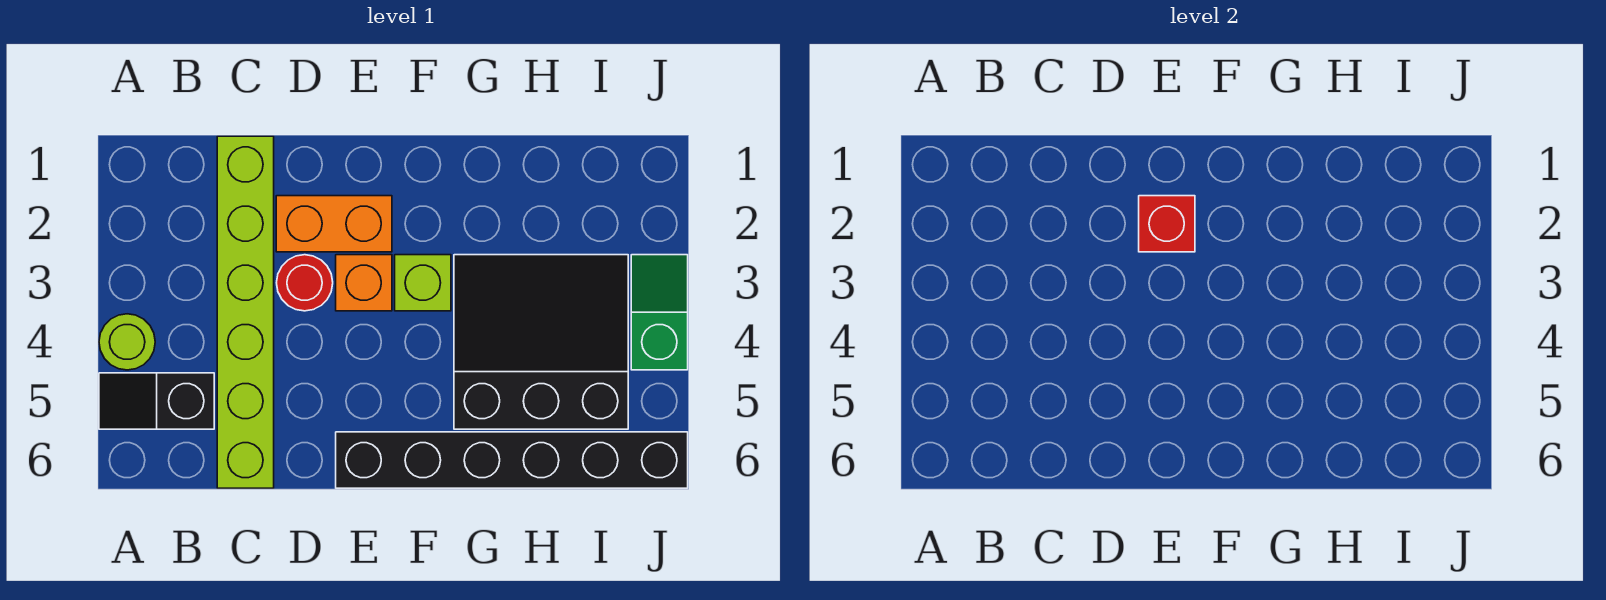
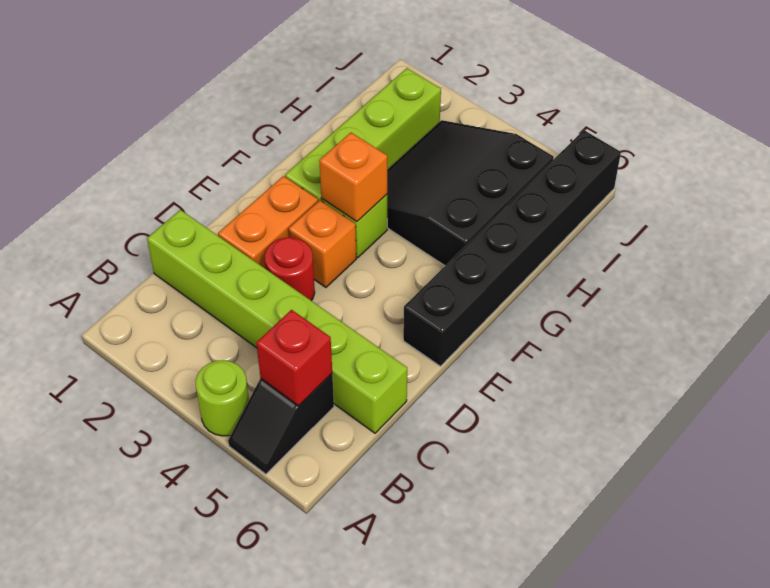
red brick E2 level 2 -> red brick B5 level 2
none -> lime brick F2:I2 level 1
none -> orange brick F3 level 2
green slope J3:J4 level 1 top 4 -> none

